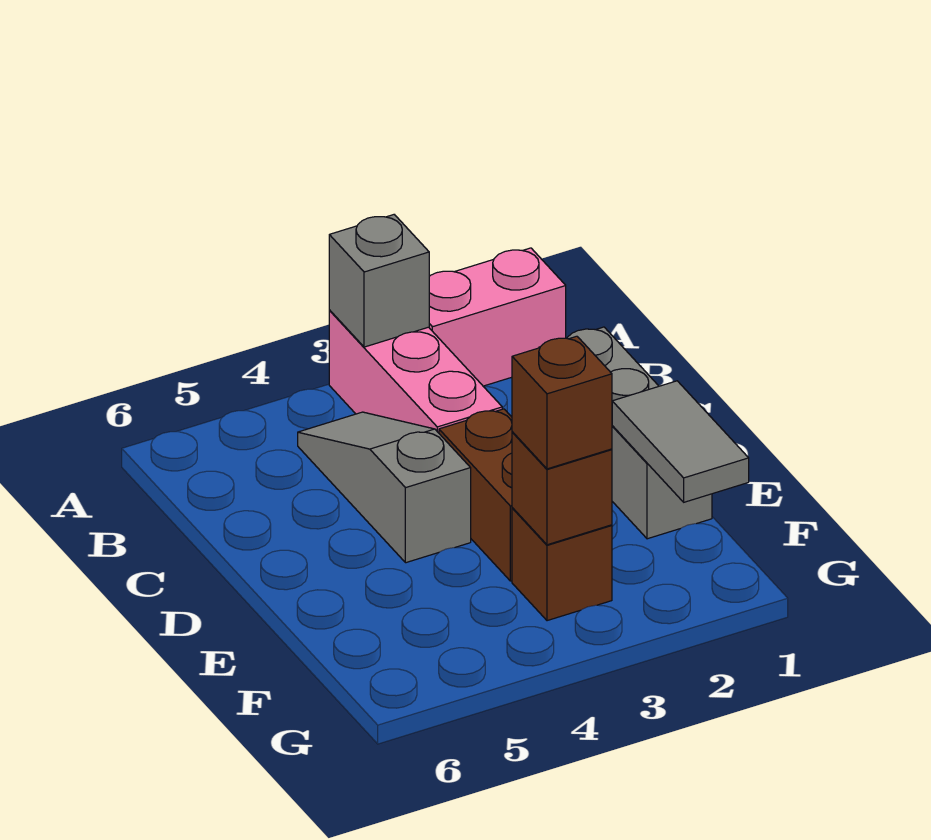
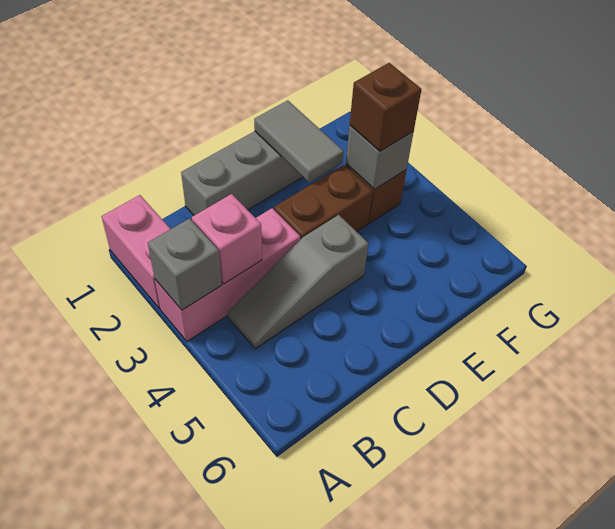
none -> pink brick B3 level 2
grey tile E1:F1 level 2 -> grey tile E1:E2 level 2
brown brick F3 level 2 -> grey brick F3 level 2

